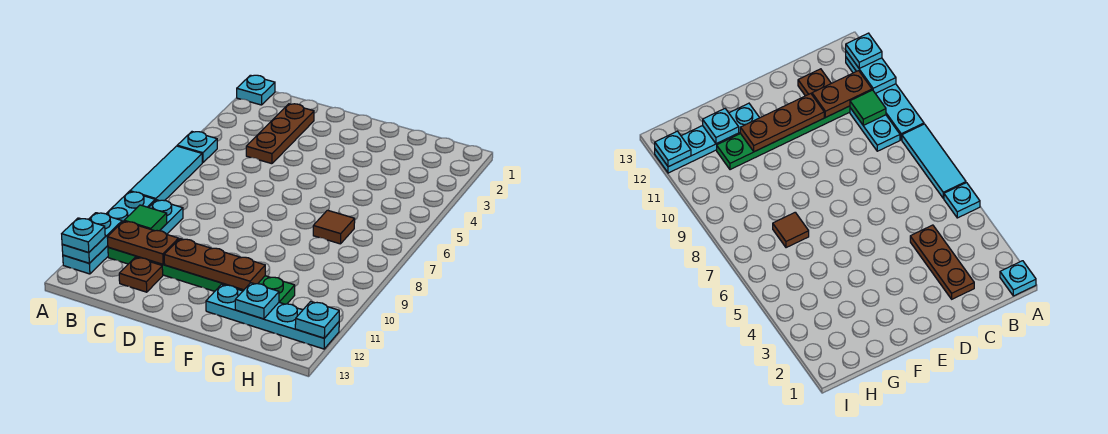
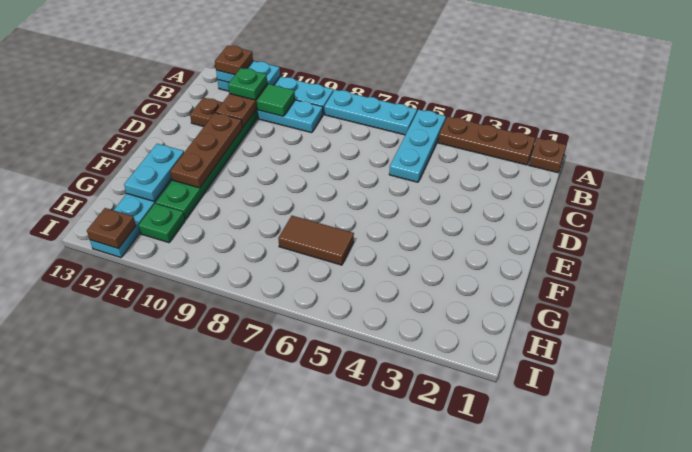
cyan plate A1 level 1 -> brown plate A1 level 1
cyan plate A5 level 1 -> cyan plate A5:C5 level 1
cyan tile A6:A8 level 1 -> cyan plate A6:A8 level 1
cyan plate A12 level 3 -> brown plate A12 level 3
none -> green plate B11 level 3
brown plate C2:C4 level 1 -> brown plate A2:A4 level 1
brown tile G7 level 1 -> brown tile G6:G7 level 1
cyan plate G12 level 2 -> cyan plate F12:G12 level 2
none -> green plate H11 level 1
cyan plate I12 level 2 -> brown plate I12 level 2

